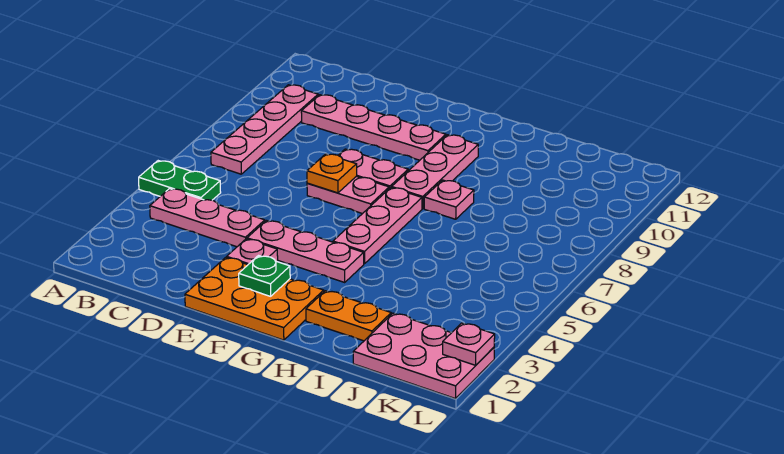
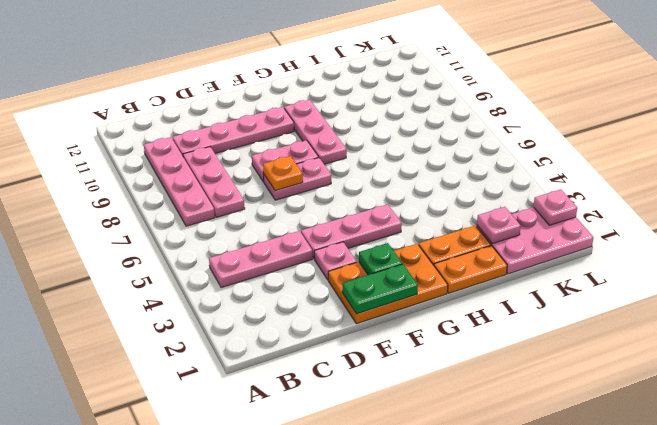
green plate A5:B5 level 1 -> green plate E1:F1 level 2
pink plate G5:G7 level 1 -> pink plate C7:C9 level 1
none -> orange plate H1:I1 level 1
pink plate H8 level 1 -> pink plate J2 level 2

